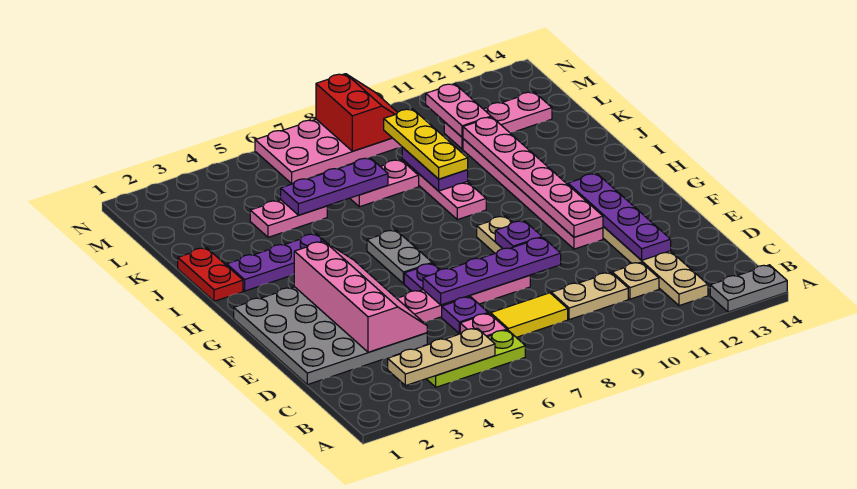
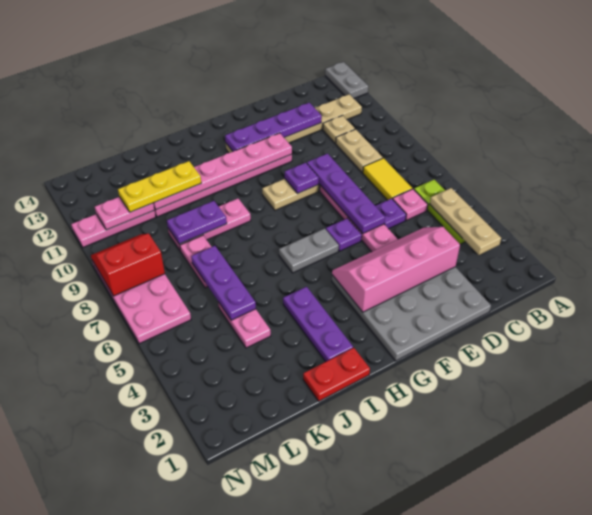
yellow plate J9:L9 level 3 -> yellow plate J11:L11 level 3
pink plate L11:L13 level 1 -> pink plate L11:N11 level 1

